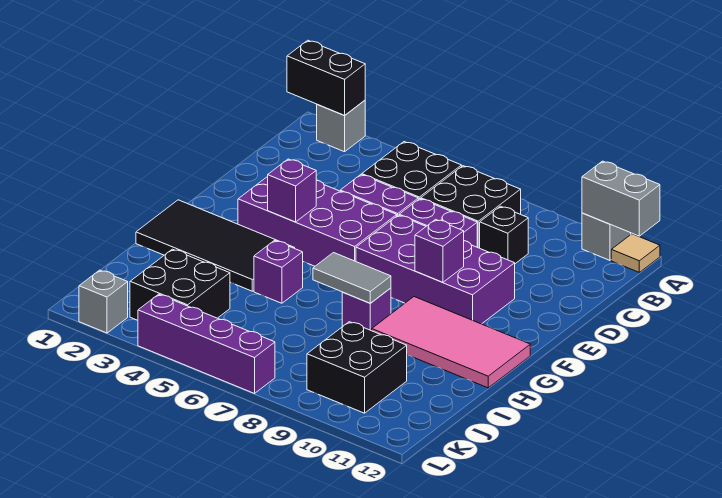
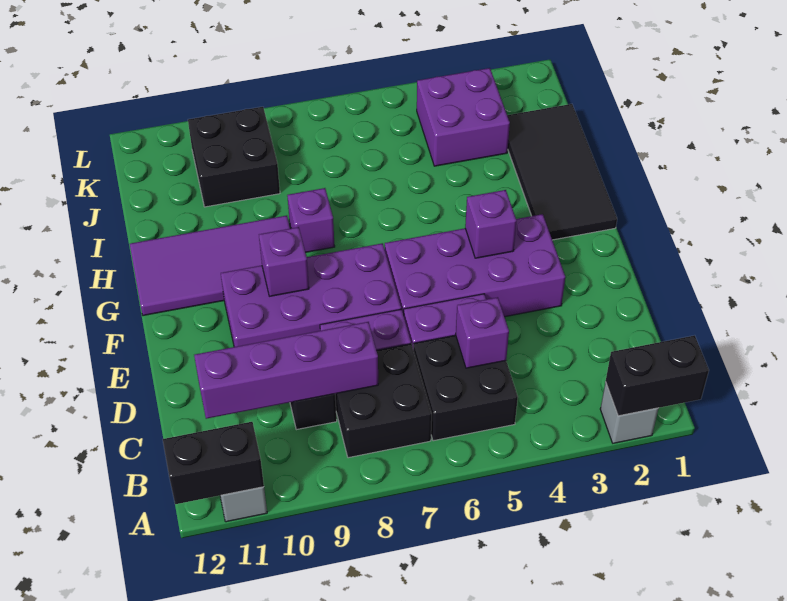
grey brick A11:A12 level 2 -> black brick A11:A12 level 2
tan tile A12 level 1 -> none
black tile G1:H4 level 1 -> black tile G1:J2 level 1
pink tile G9:H12 level 1 -> purple tile G9:H12 level 1
purple brick H5 level 1 -> purple brick C5 level 2
grey tile H7:H8 level 2 -> none
black brick J3:K4 level 1 -> purple brick J3:K4 level 1
grey brick L2 level 1 -> none
purple brick L4:L7 level 1 -> purple brick C8:C11 level 2

